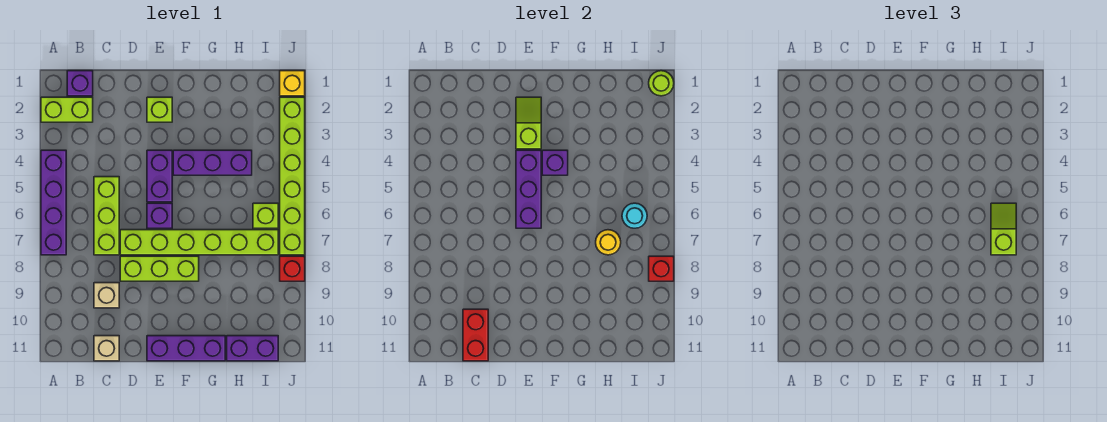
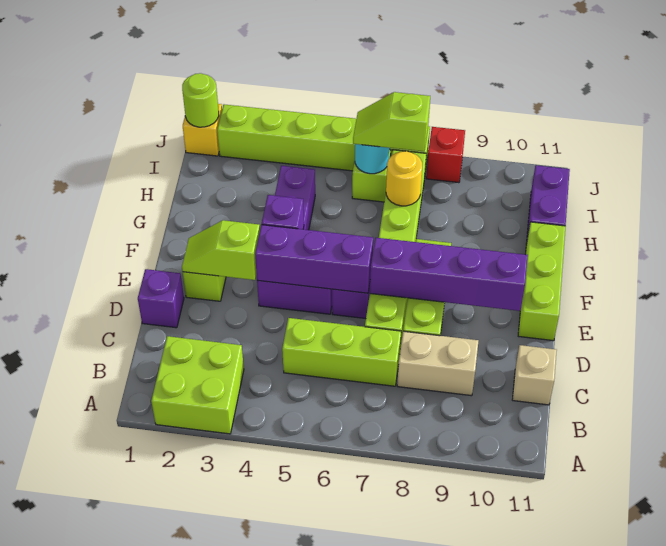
lime brick A2:B2 level 1 -> lime brick A2:B3 level 1
purple brick A4:A7 level 1 -> purple brick E7:E10 level 2
purple brick B1 level 1 -> purple brick D1 level 1
tan brick C9 level 1 -> tan brick C8:C9 level 1
red brick C10:C11 level 2 -> none
purple brick E11:G11 level 1 -> lime brick E11:G11 level 1
red brick J8 level 2 -> none

